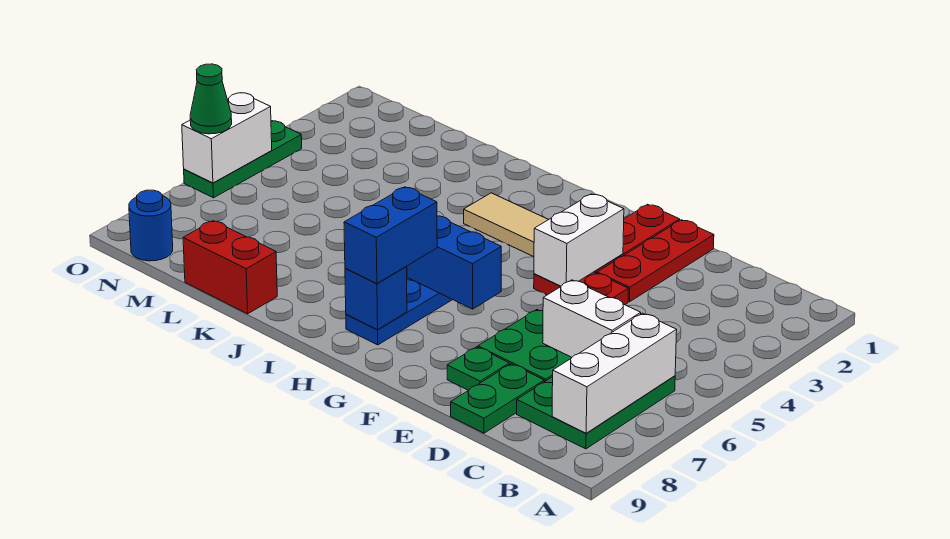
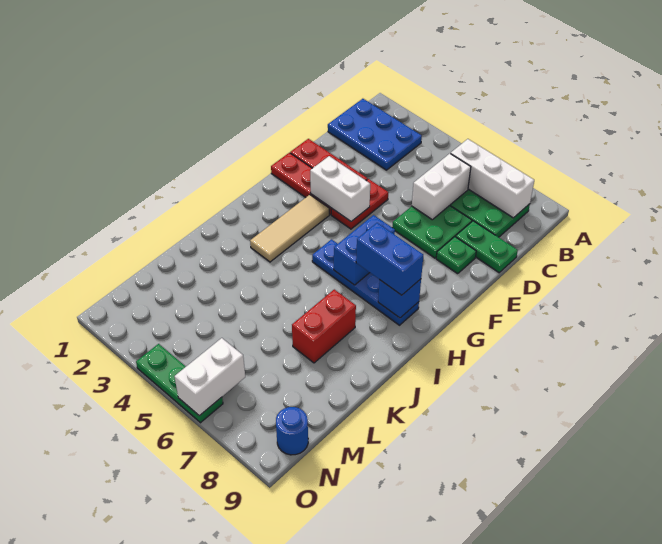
none -> blue plate B1:C3 level 1
red brick K9:L9 level 1 -> red brick J7:K7 level 1
white brick O5:O6 level 2 -> white brick N6:O6 level 2
green cone O6 level 3 -> none

